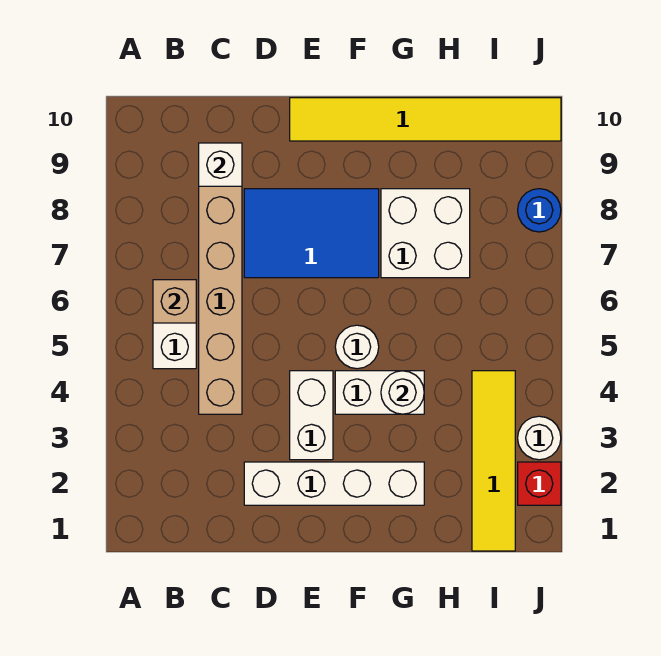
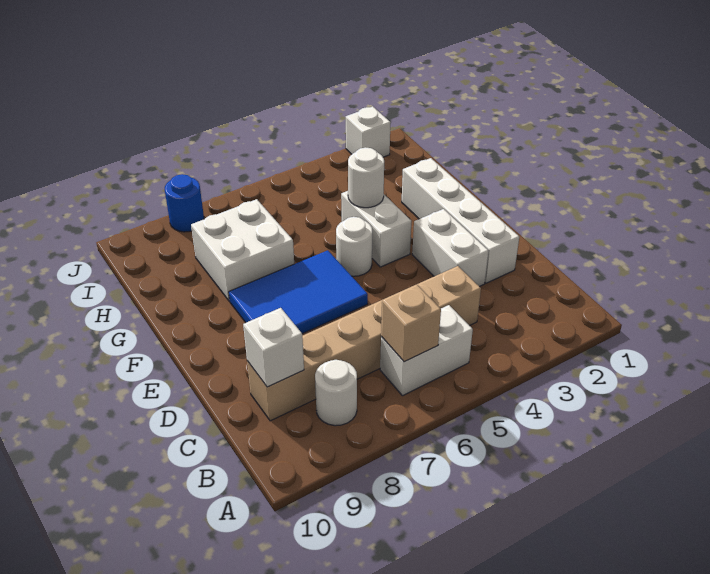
blue tile D7:F8 level 1 -> blue tile E6:F8 level 1
white brick E3:E4 level 1 -> white brick D3:E3 level 1
yellow tile E10:J10 level 1 -> none
yellow tile I1:I4 level 1 -> none
red brick J2 level 1 -> white brick J2 level 1
white round brick J3 level 1 -> white round brick B8 level 1

